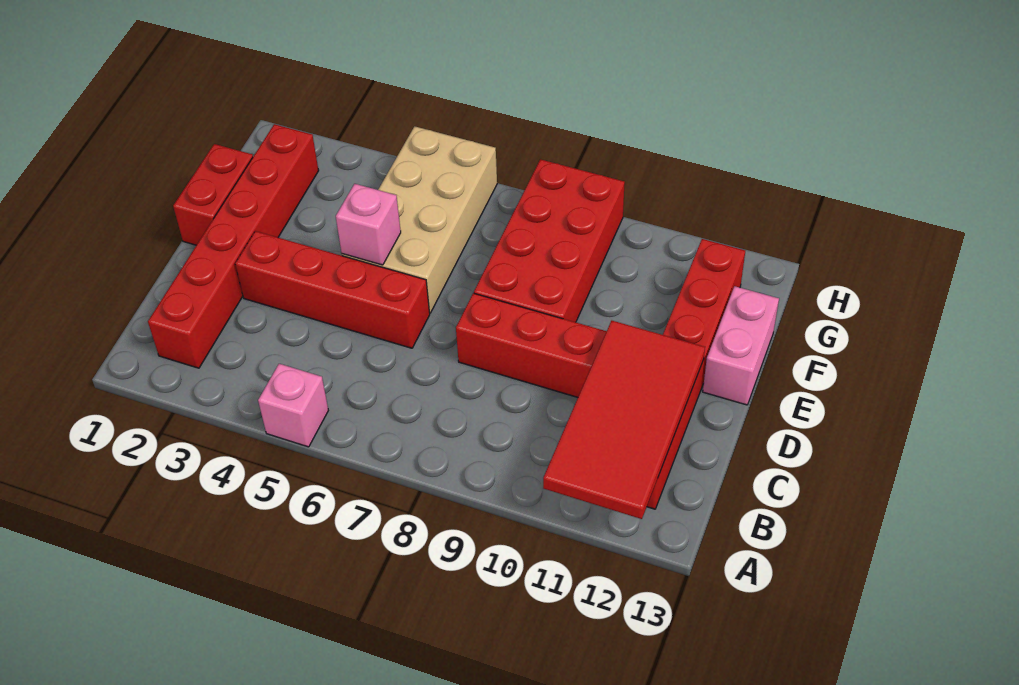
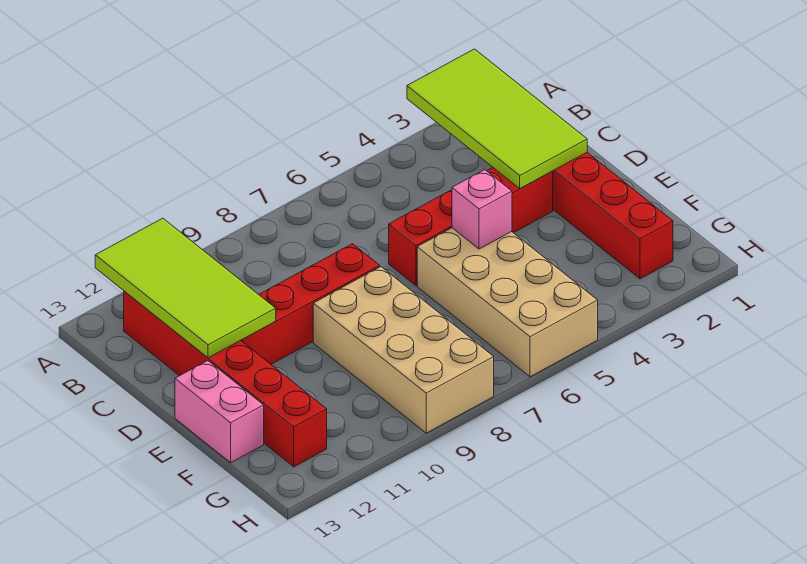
none -> lime tile A2:D3 level 2
pink brick A5 level 1 -> none
red tile A11:D12 level 2 -> lime tile A11:D12 level 2
red brick E1:F1 level 1 -> none
red brick E8:H9 level 1 -> tan brick E8:H9 level 1

